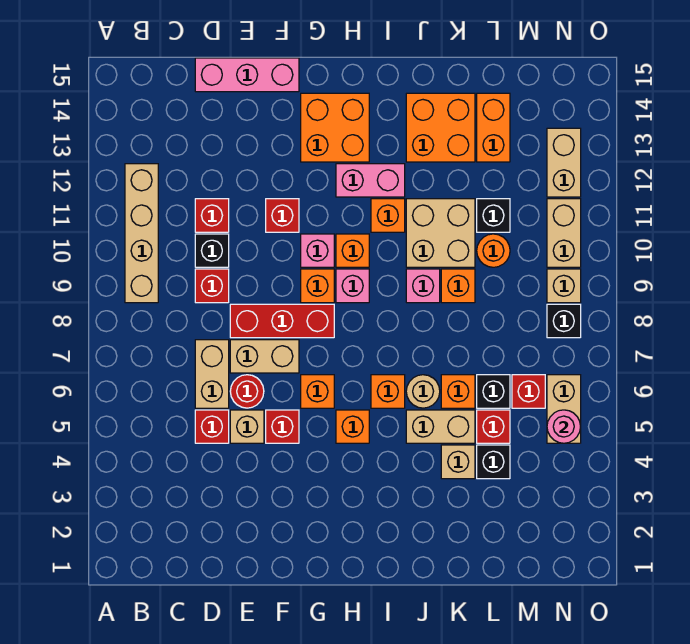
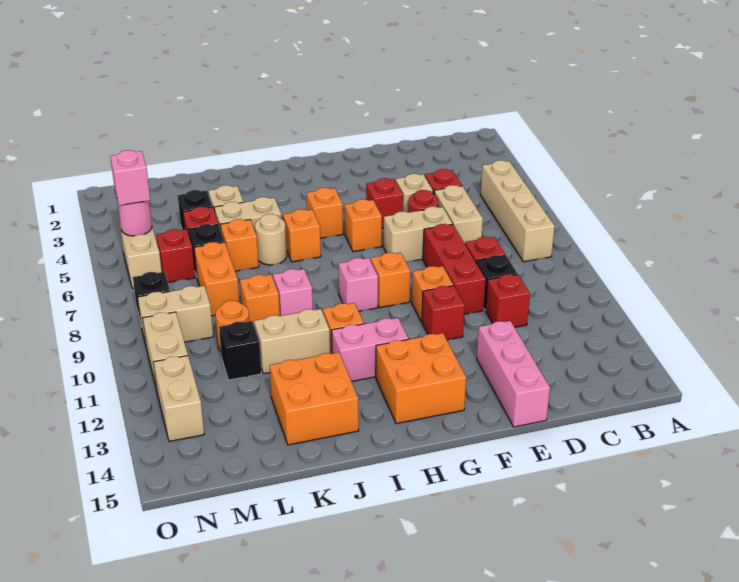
tan brick B9:B12 level 1 -> tan brick B5:B8 level 1
pink brick D15:F15 level 1 -> pink brick E13:E15 level 1
red brick E8:G8 level 1 -> red brick E8:E10 level 1
pink brick G10 level 1 -> pink brick N5 level 3
orange brick H10 level 1 -> orange brick F10 level 1
tan brick J10:K11 level 1 -> tan brick J11:K11 level 1
orange brick L13:L14 level 1 -> orange brick L7:L8 level 1
tan brick N9 level 1 -> tan brick M9:N9 level 1

